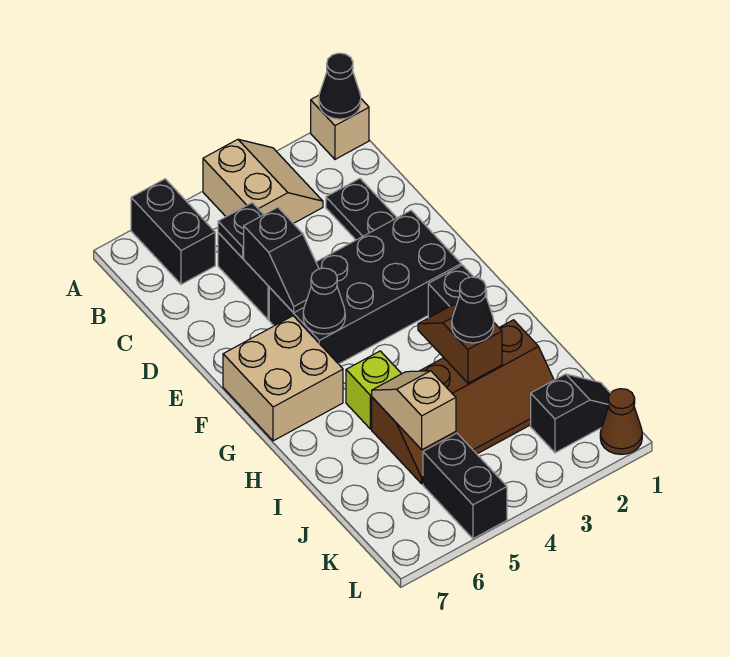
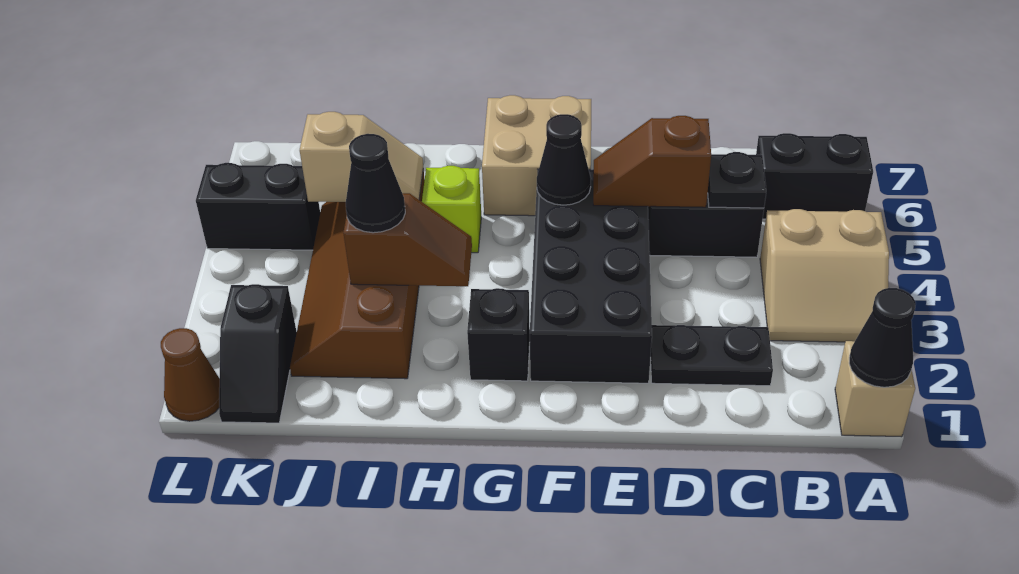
black slope D5:E5 level 2 top D -> brown slope D5:E5 level 2 top D

